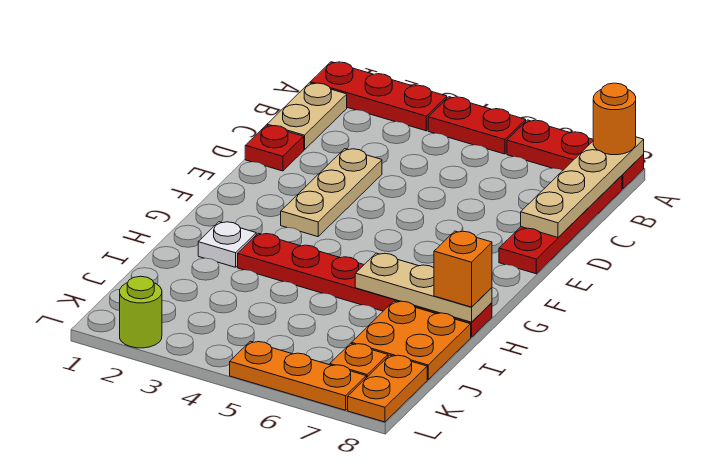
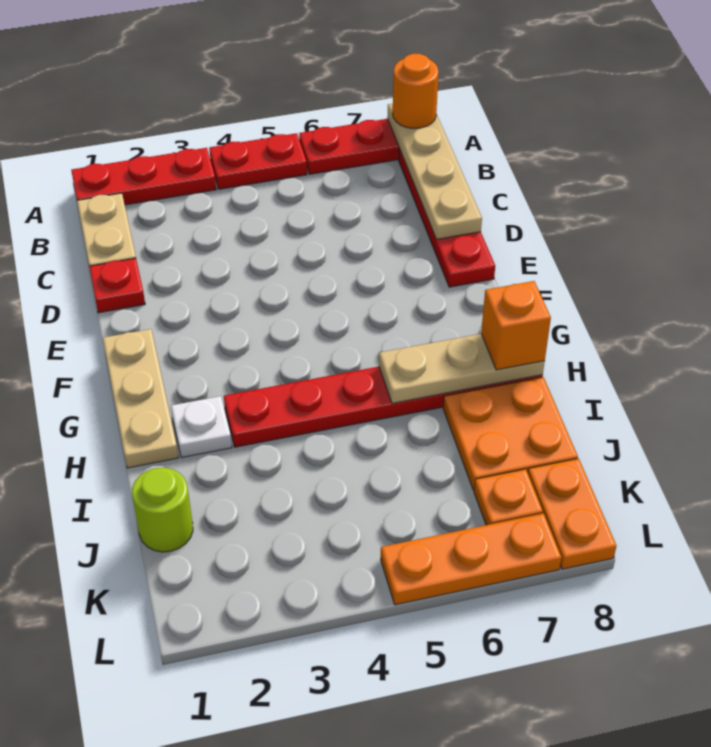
tan plate D3:F3 level 1 -> tan plate F1:H1 level 1
lime round brick L2 level 1 -> lime round brick J1 level 1

